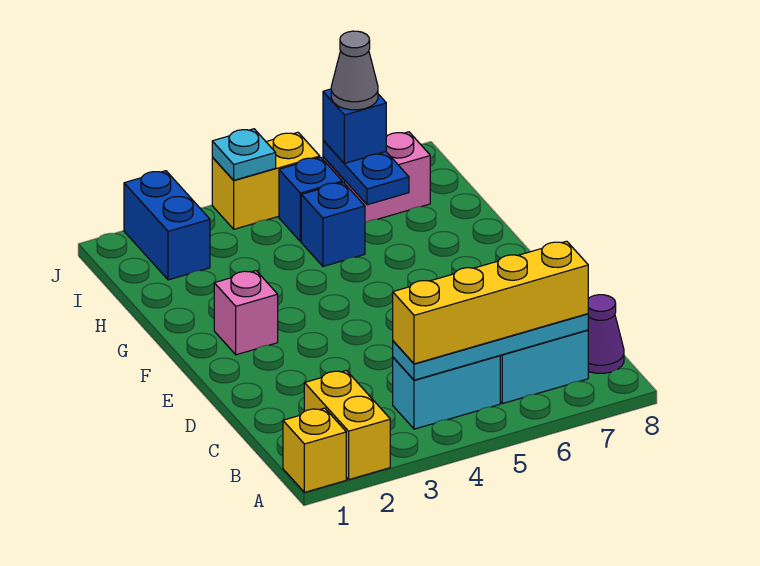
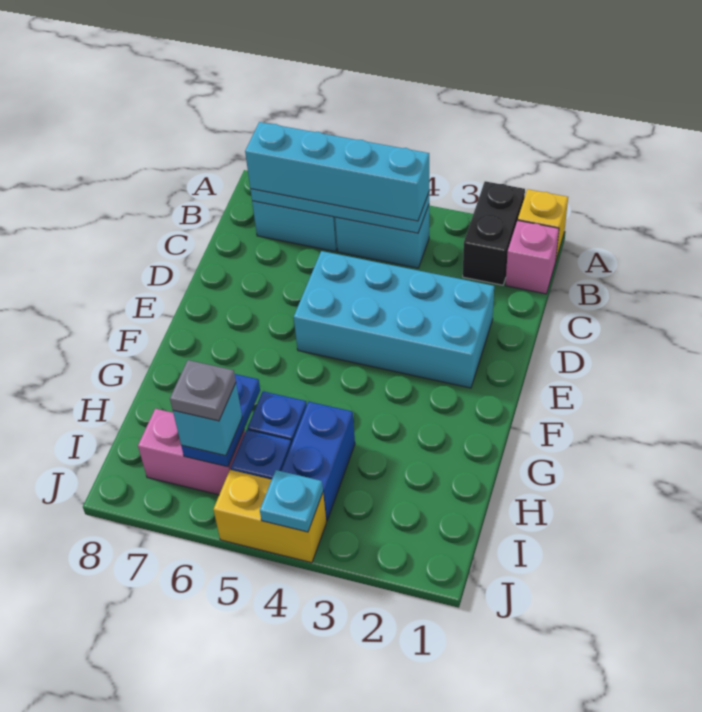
yellow brick A2:B2 level 1 -> black brick A2:B2 level 1
yellow brick B4:B7 level 3 -> cyan brick B4:B7 level 3
purple cone B8 level 1 -> none
none -> cyan brick D2:E5 level 1
pink brick F2 level 1 -> pink brick B1 level 1
blue brick I2:J2 level 1 -> blue brick H4:I4 level 1
blue brick I6 level 3 -> cyan brick I6 level 3
grey cone I6 level 4 -> grey plate I6 level 4

